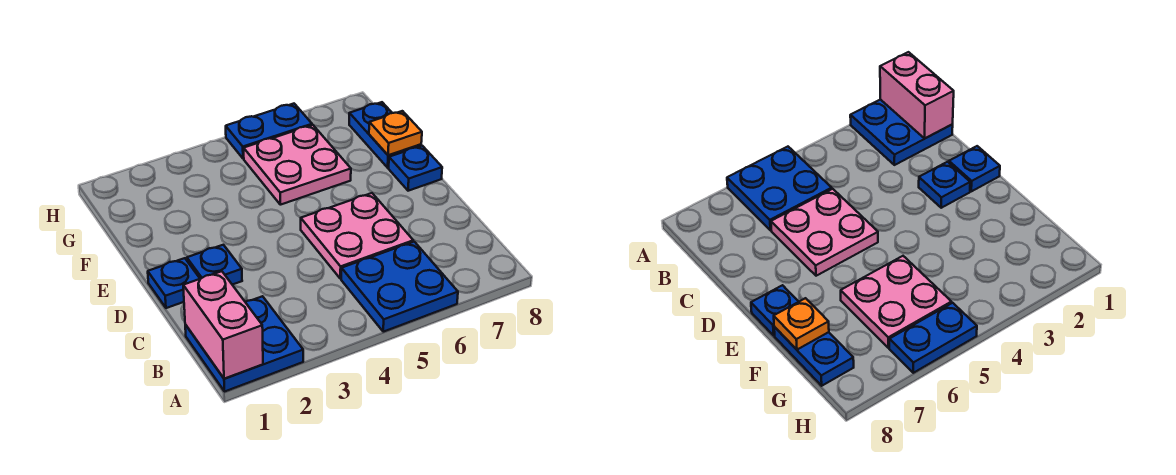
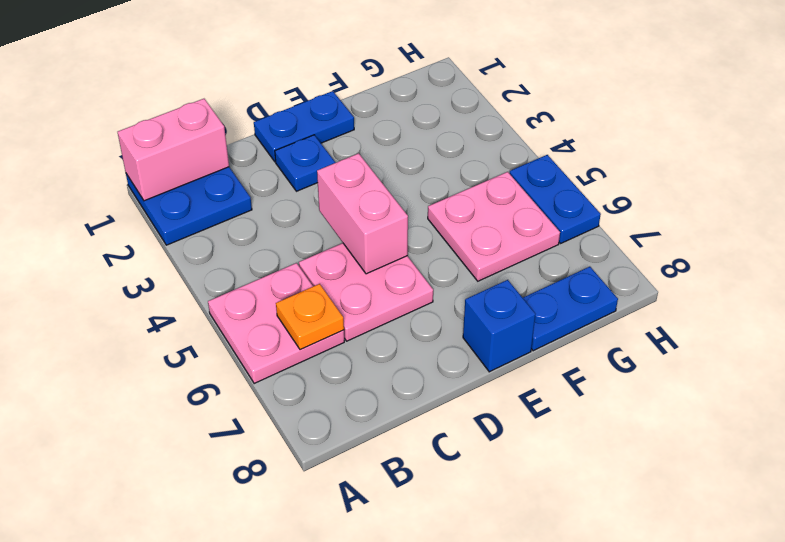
blue plate A5:B6 level 1 -> pink plate A5:B6 level 1
blue plate D1 level 1 -> blue plate D1:E1 level 1
none -> pink brick D4:D5 level 2
blue plate E8 level 1 -> blue brick E8 level 1
orange plate F8 level 2 -> orange plate B6 level 2

